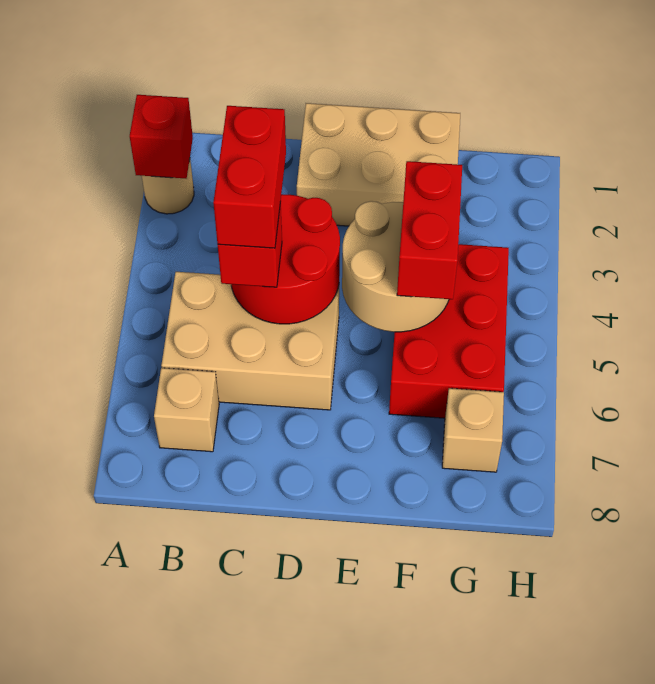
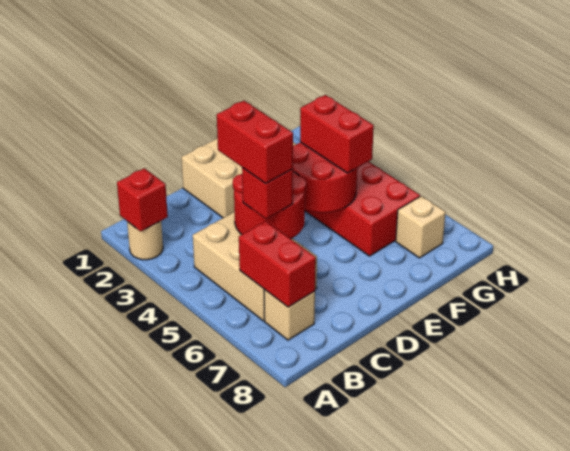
tan brick B5:D6 level 1 -> tan brick B4:C6 level 1
none -> red brick B6:B7 level 2
tan round brick E4:F5 level 2 -> red round brick E4:F5 level 2

